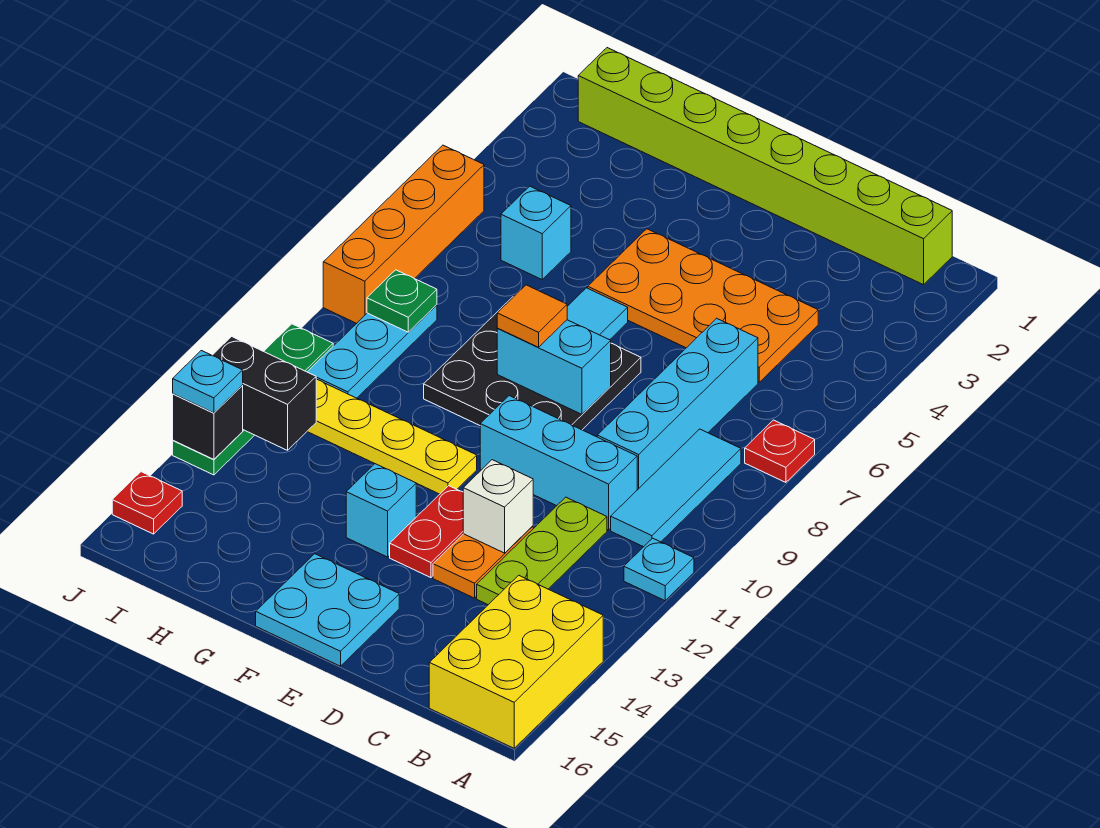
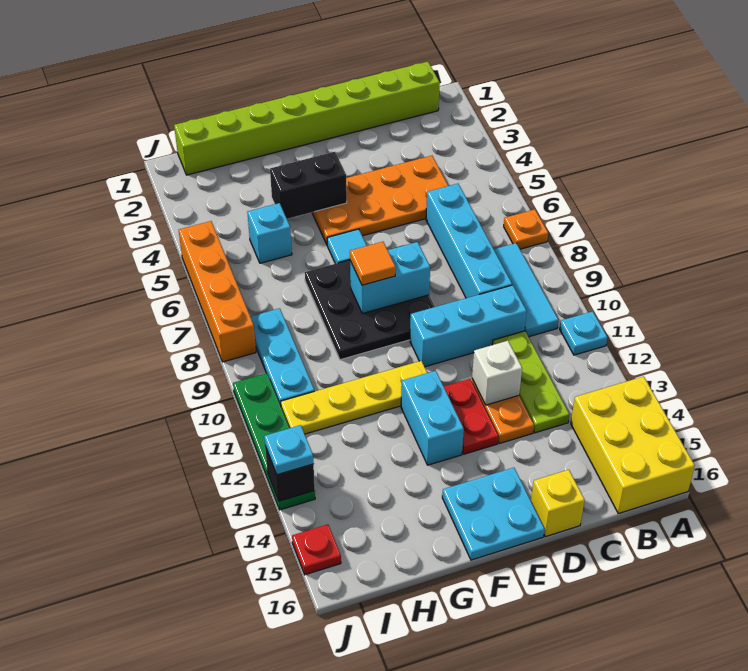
red plate A7 level 1 -> orange plate A7 level 1
none -> yellow brick D16 level 1
cyan brick F13 level 1 -> cyan brick F12:F13 level 1
green plate I8 level 2 -> none
black brick I12:J12 level 2 -> black brick F4:G4 level 2

